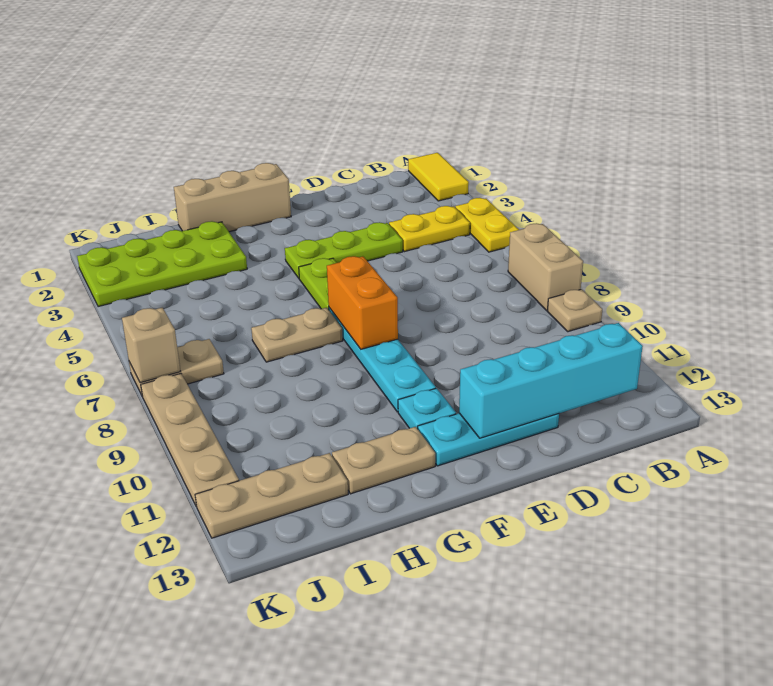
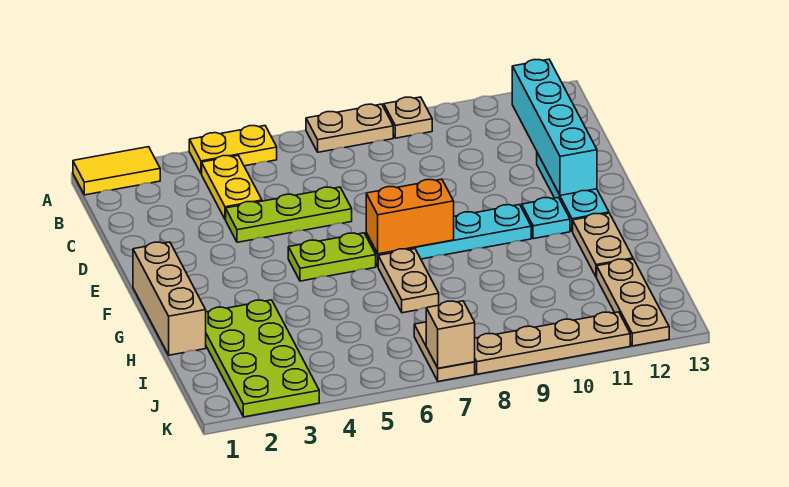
tan brick A7:A8 level 1 -> tan plate A7:A8 level 1
lime plate D4:F4 level 1 -> lime plate D4:D6 level 1

